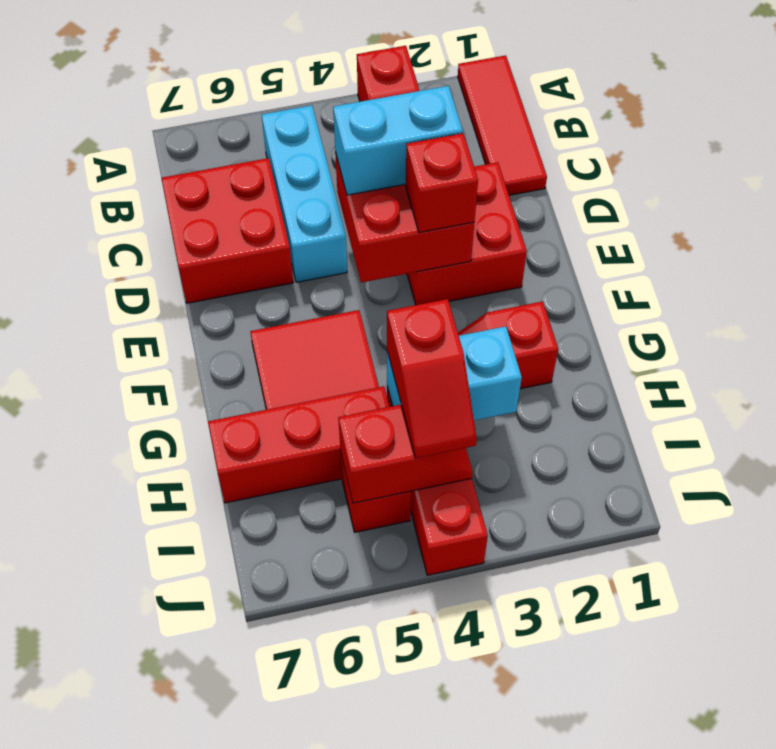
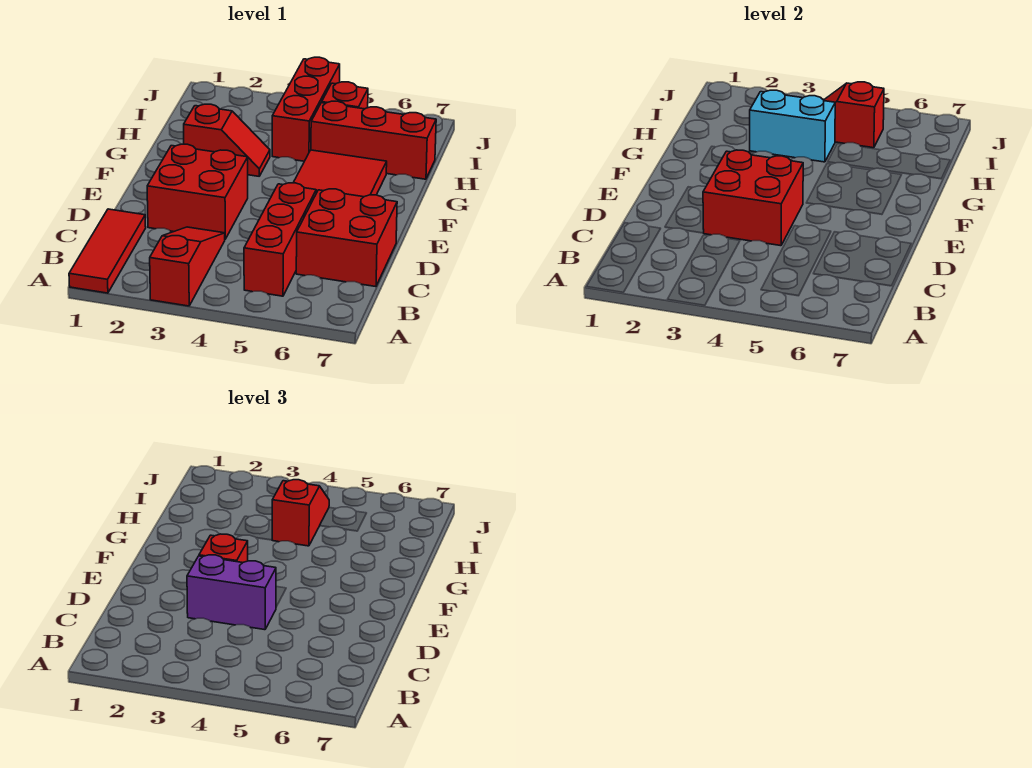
cyan brick B5:D5 level 1 -> red brick B5:D5 level 1
cyan brick D3:D4 level 3 -> purple brick D3:D4 level 3

